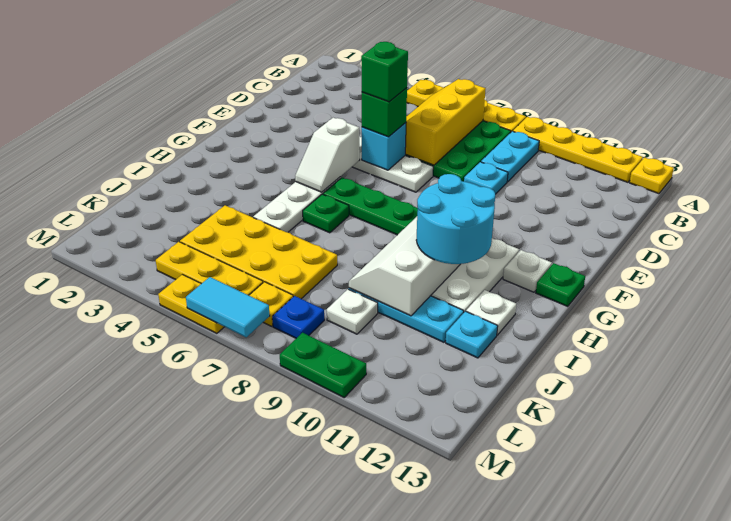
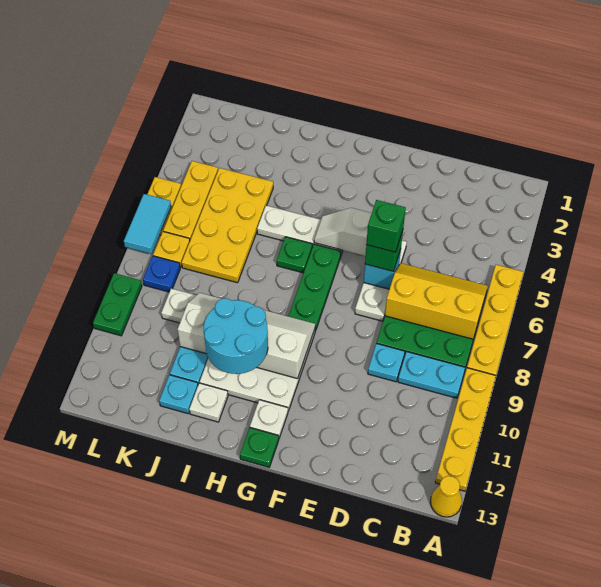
yellow plate A13 level 1 -> yellow cone A13 level 1

